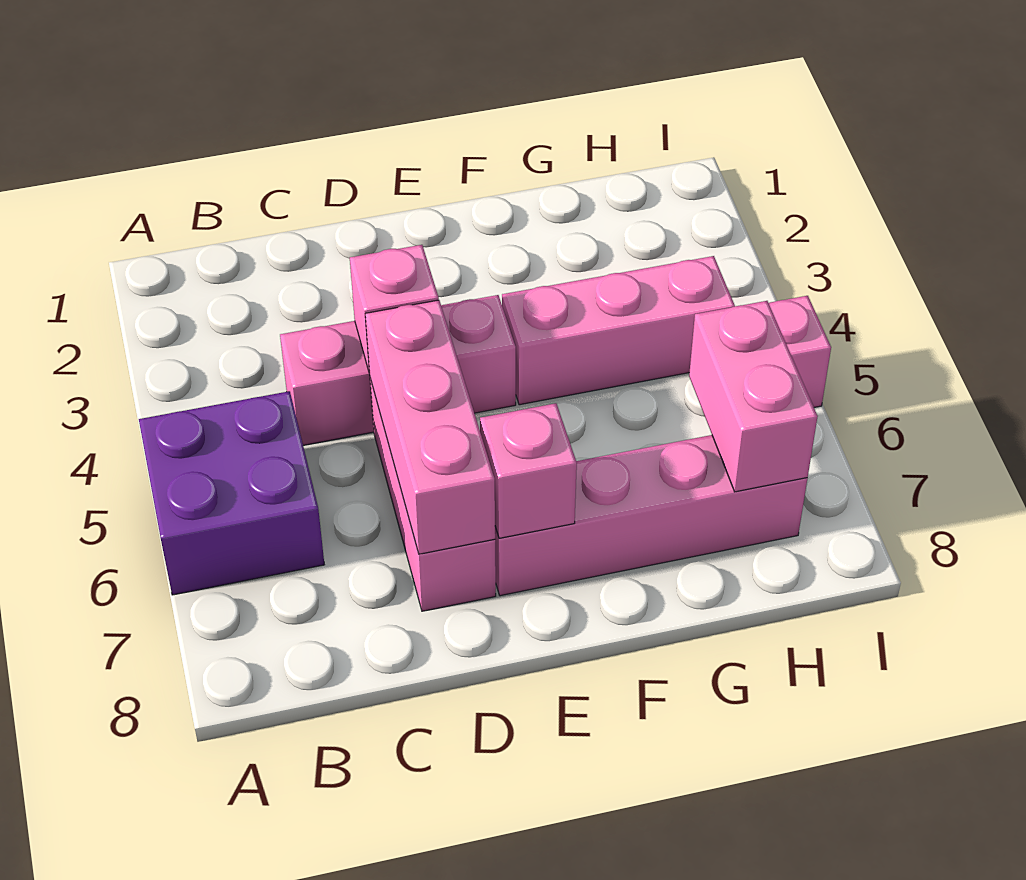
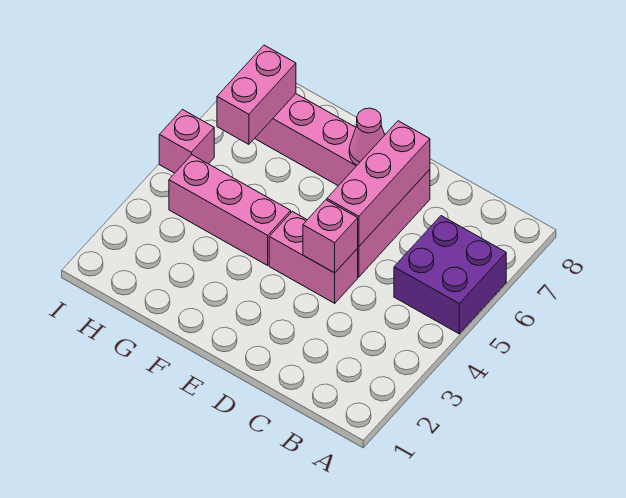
pink brick C4:E4 level 1 -> pink brick D4:E4 level 1
pink brick E7 level 2 -> pink cone E7 level 2

